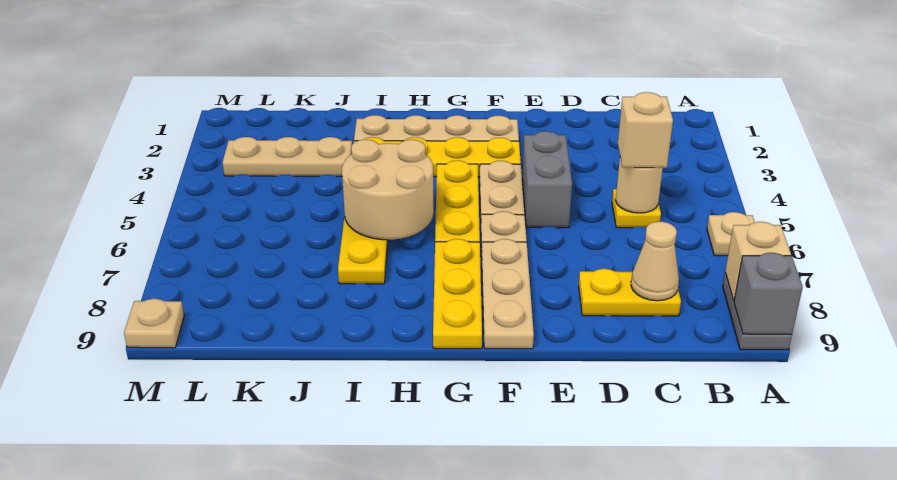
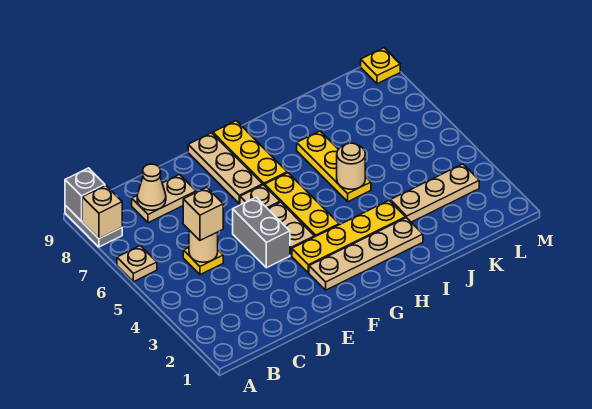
yellow plate C8:D8 level 1 -> tan plate C8:D8 level 1
tan round brick H5:I6 level 2 -> tan round brick I5 level 2
tan plate M9 level 1 -> yellow plate M9 level 1

